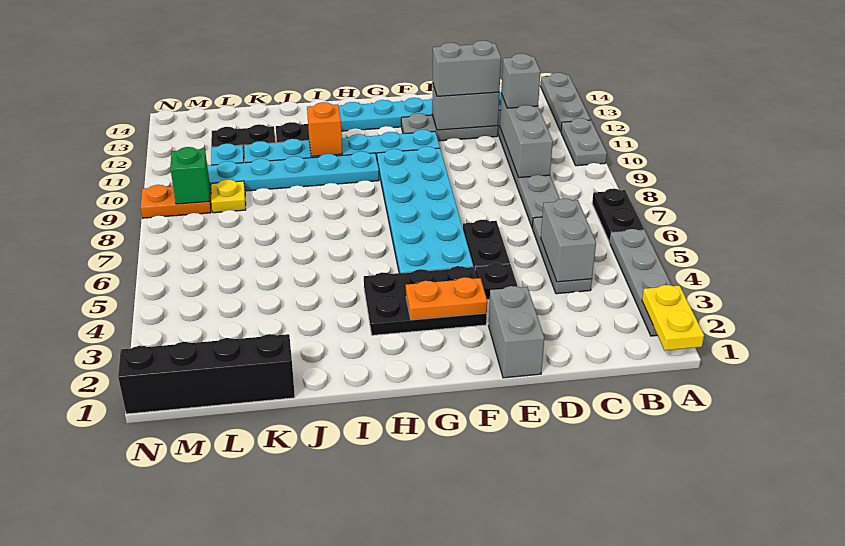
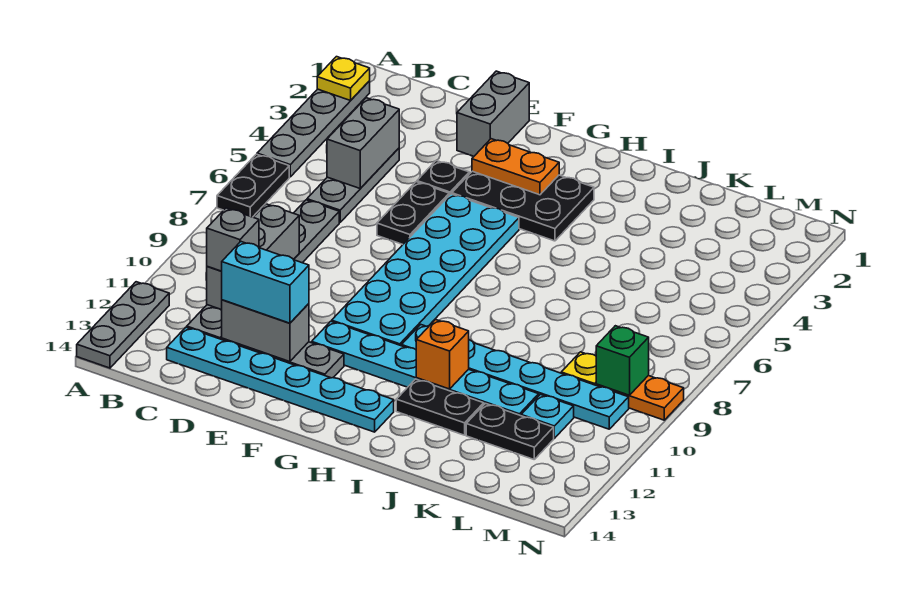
yellow plate A1:A2 level 2 -> yellow plate A2 level 2
grey plate A10:A11 level 1 -> none
grey brick D12:E12 level 3 -> cyan brick D12:E12 level 3
black brick K1:N1 level 1 -> none

